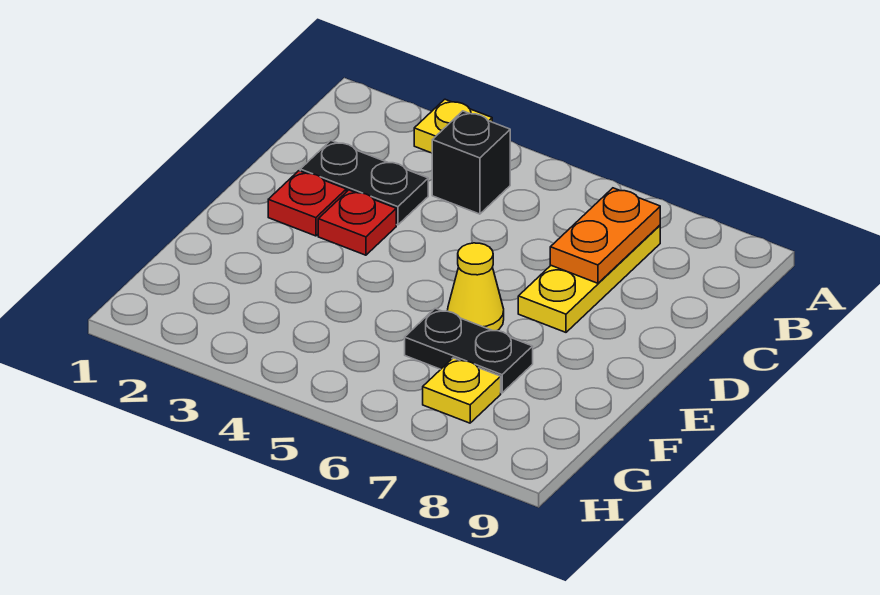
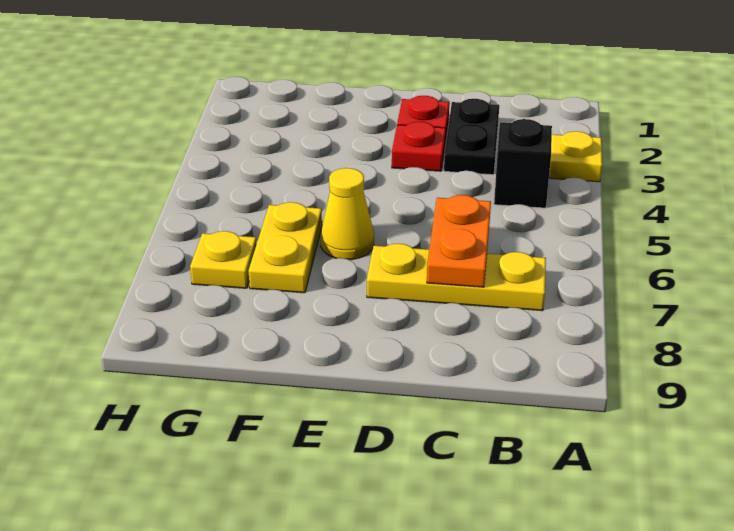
orange plate B7:C7 level 2 -> orange plate C6:C7 level 2
black plate F6:F7 level 1 -> yellow plate F6:F7 level 1

